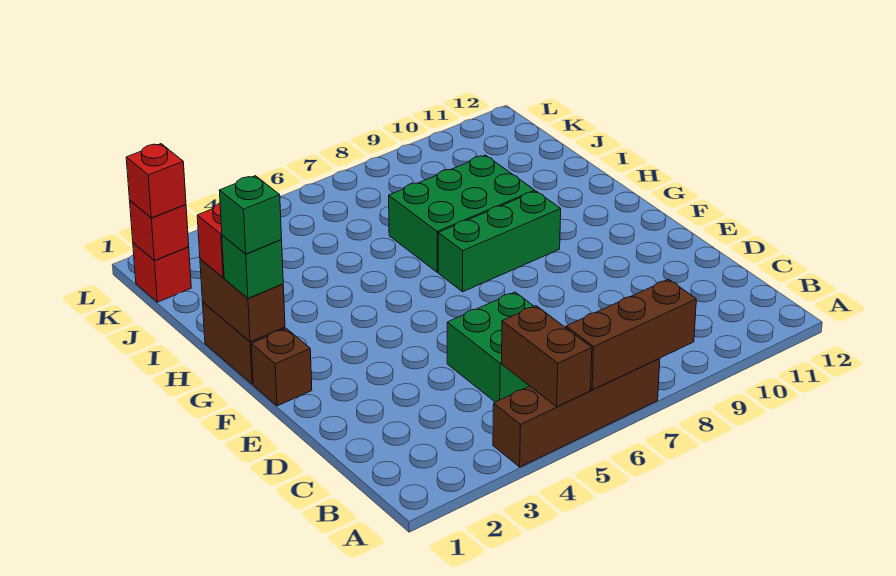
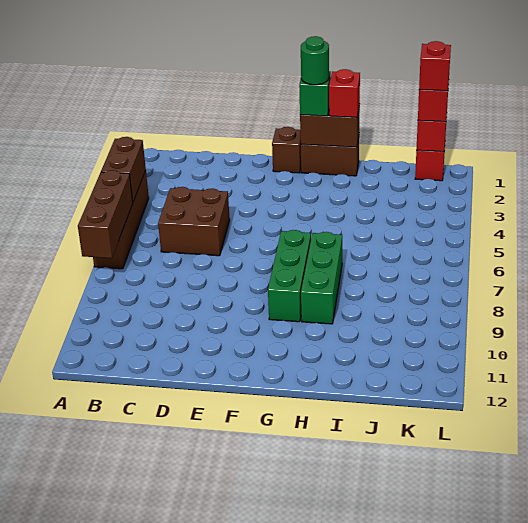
brown brick A5:B5 level 2 -> brown brick A4:A5 level 2
green brick C5:D6 level 1 -> brown brick C5:D6 level 1
green brick G1 level 4 -> green round brick G1 level 4
green brick H7:I9 level 1 -> green brick H7:H9 level 1
none -> red brick K1 level 4

